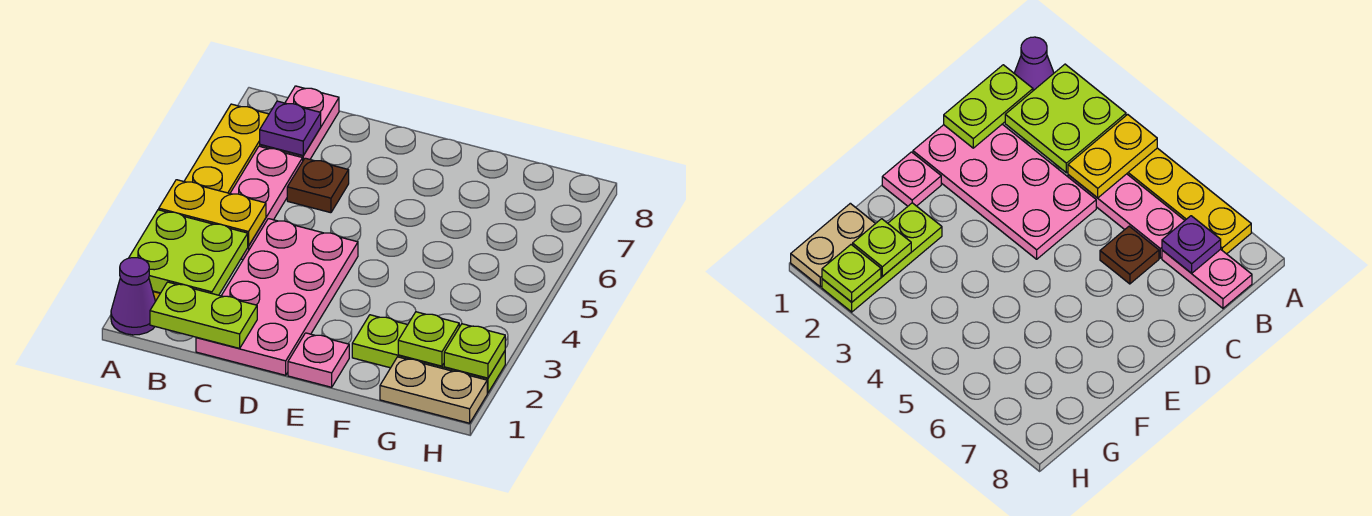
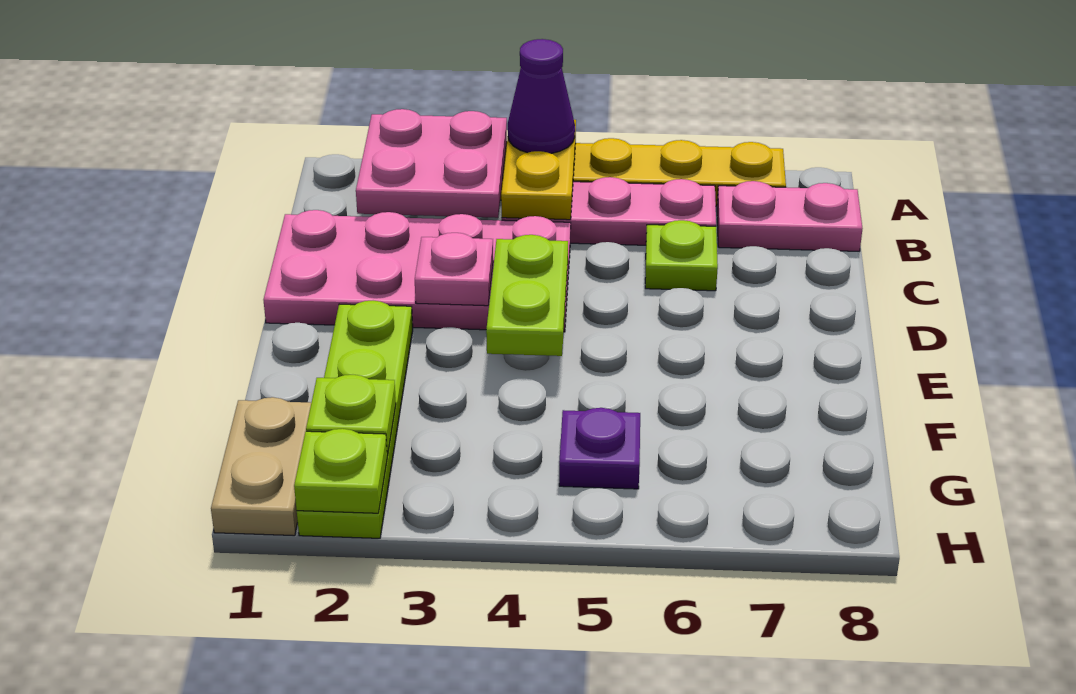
purple cone A1 level 1 -> purple cone A4 level 3
lime plate A2:B3 level 2 -> pink plate A2:B3 level 2
lime plate B1:C1 level 2 -> lime plate D4:E4 level 2
purple plate B7 level 2 -> purple plate G5 level 1
brown plate C6 level 1 -> lime plate C6 level 1
pink plate E1 level 1 -> pink plate D3 level 2
lime plate F2:H2 level 1 -> lime plate E2:H2 level 1

